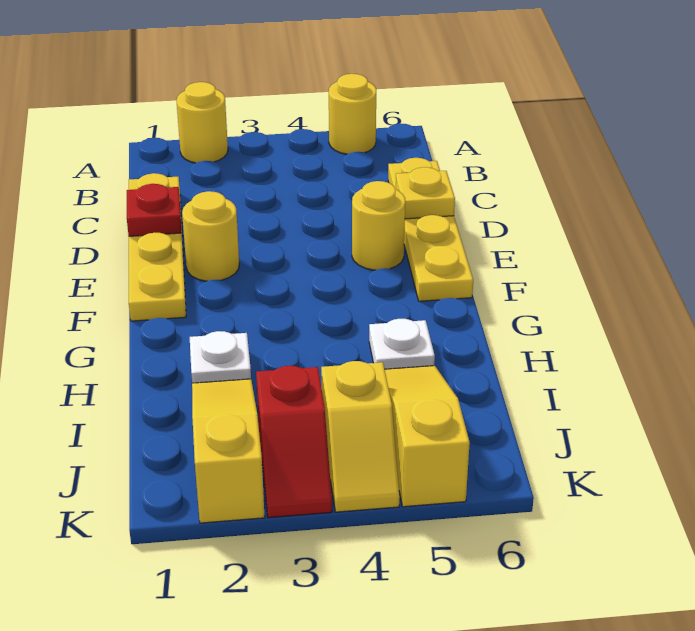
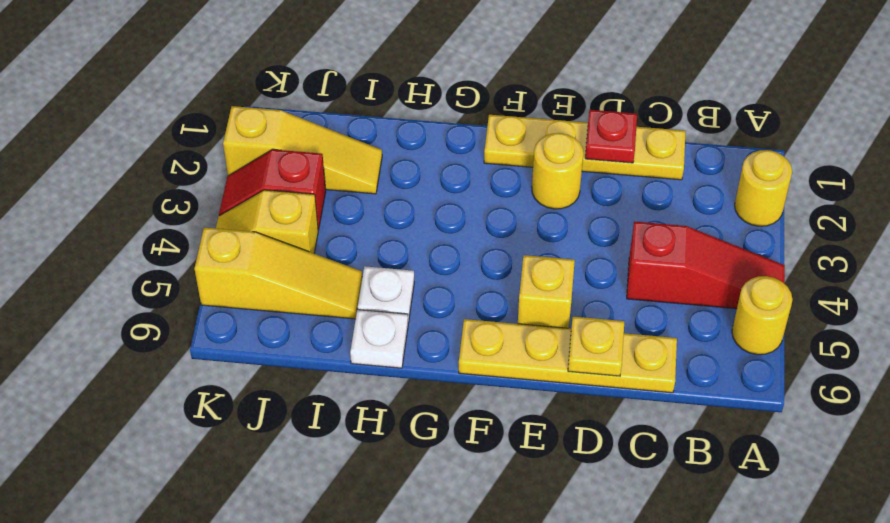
none -> red slope A4:C4 level 1 top C
yellow round brick E5 level 1 -> yellow brick E5 level 1
white plate H2 level 1 -> white plate H6 level 1

